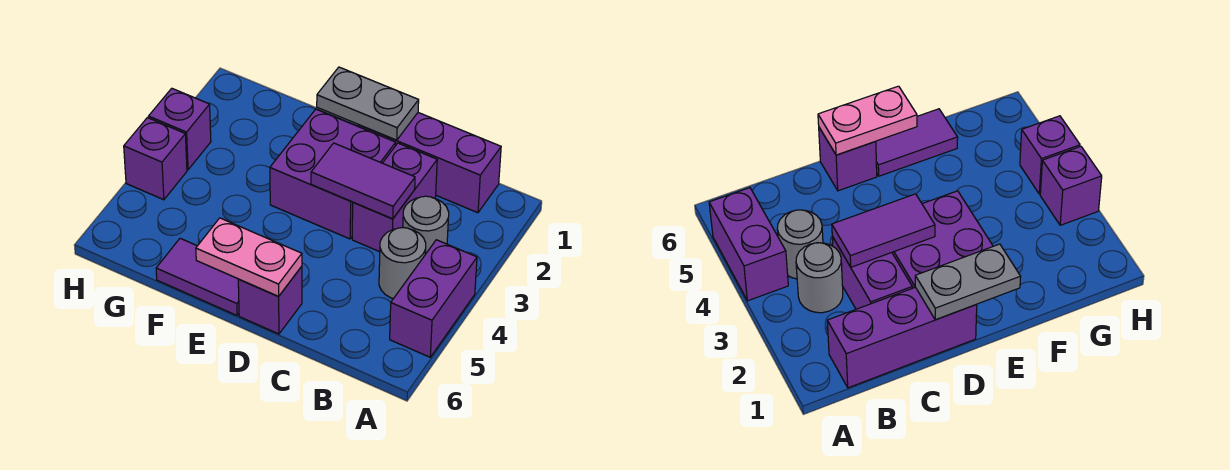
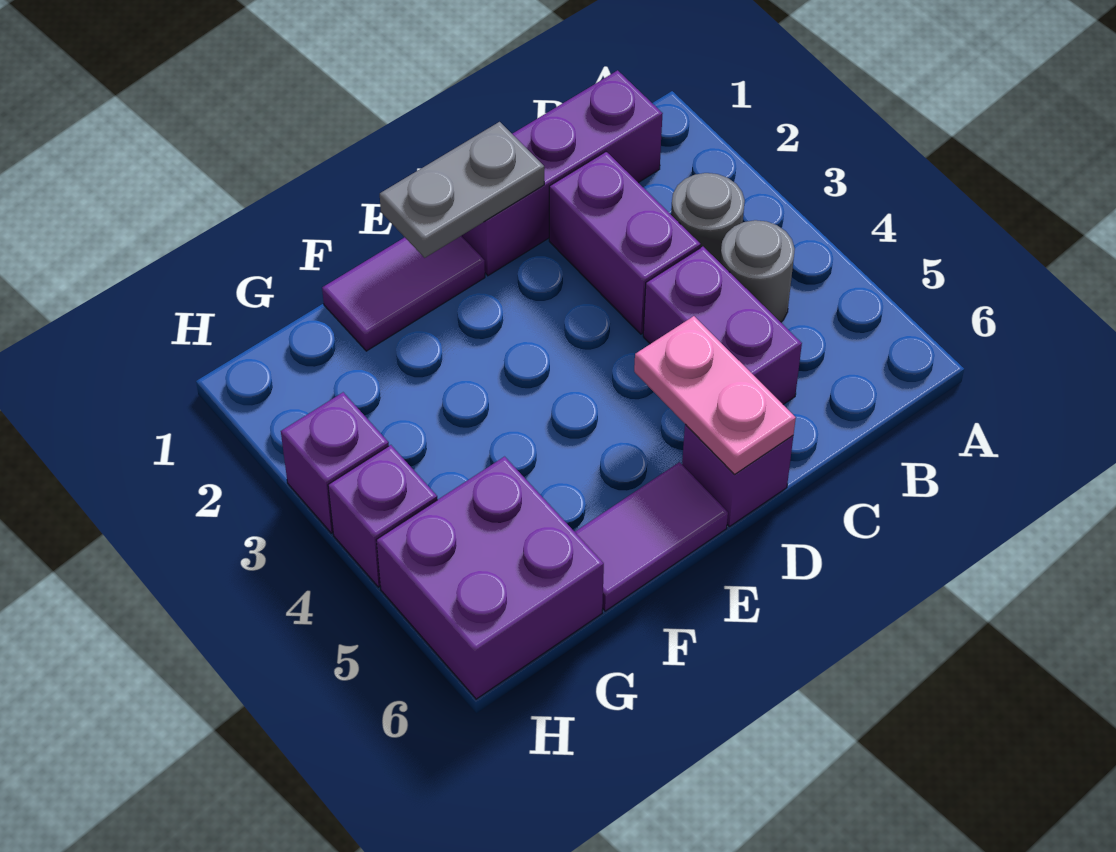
purple brick A4:A5 level 1 -> purple brick C4:C5 level 1
purple tile C3:D3 level 2 -> purple tile E1:F1 level 1
purple brick D2:E3 level 1 -> purple brick G5:H6 level 1
pink plate D6:E6 level 2 -> pink plate D5:D6 level 2

